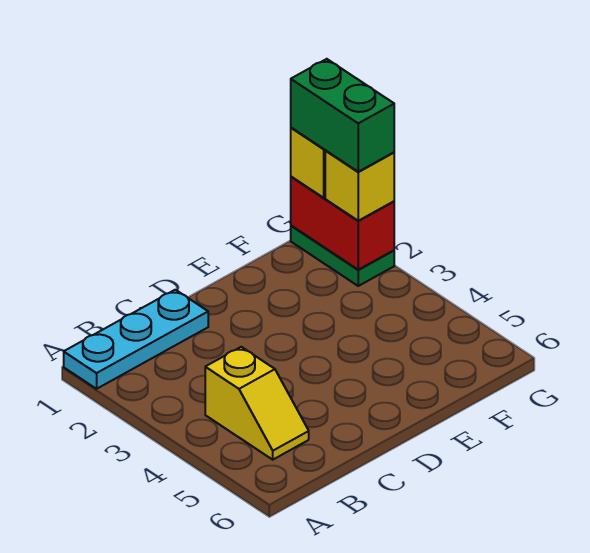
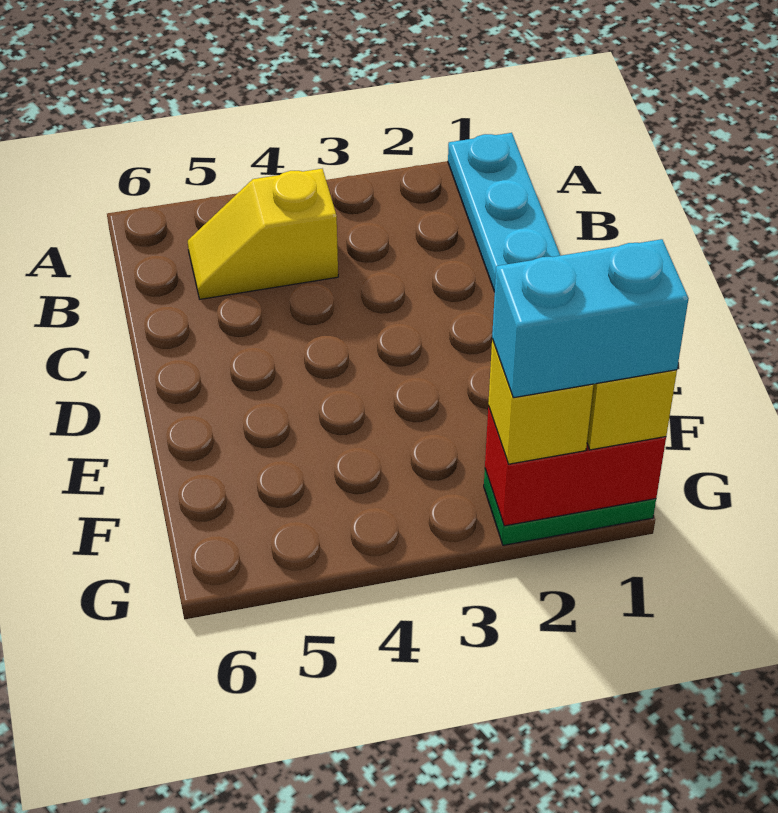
green brick G1:G2 level 4 -> cyan brick G1:G2 level 4

